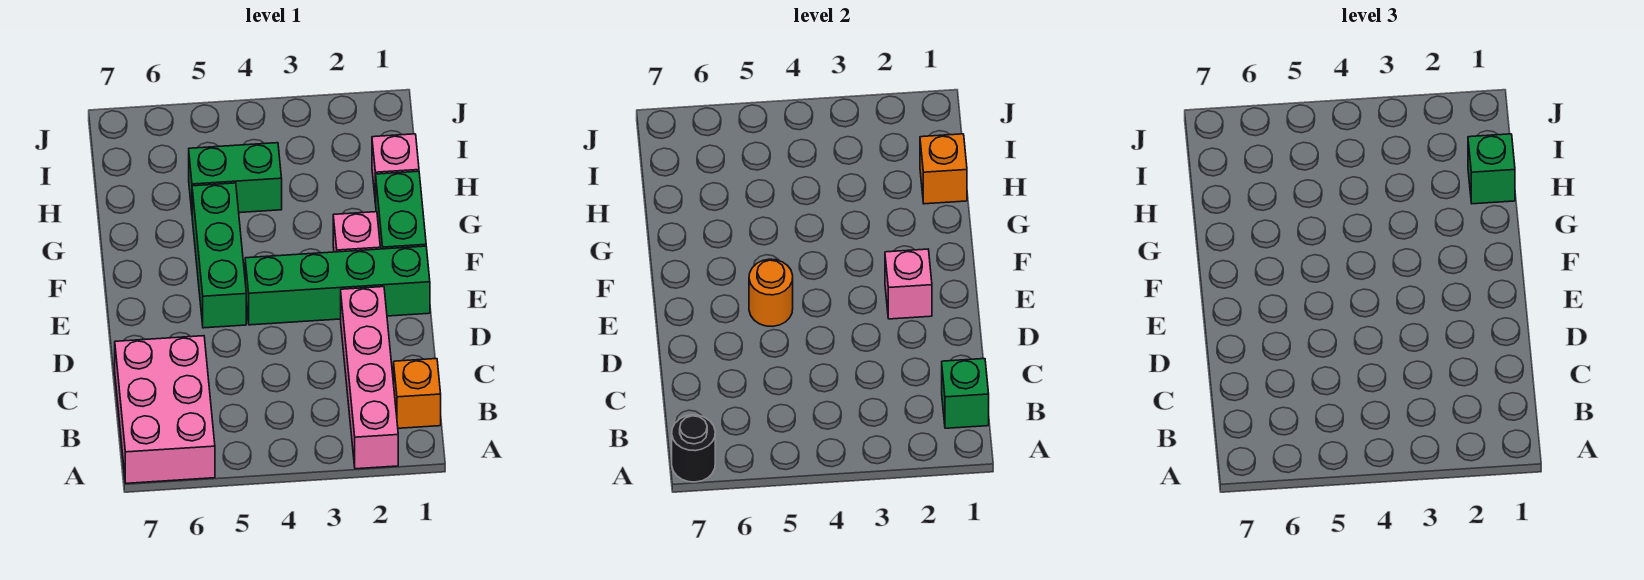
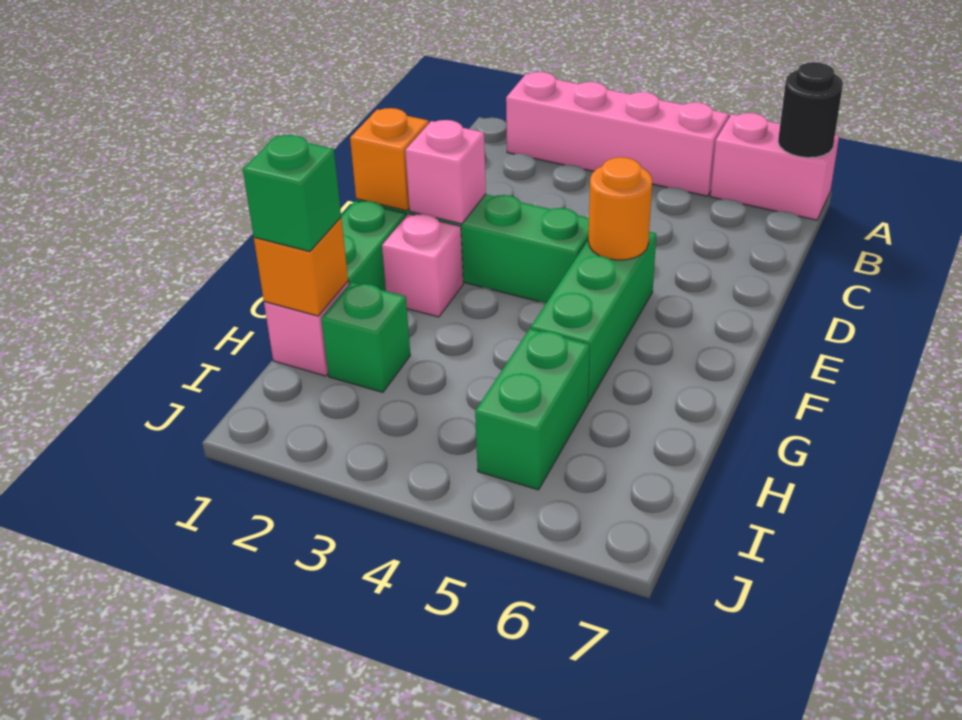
pink brick A2:D2 level 1 -> pink brick A2:A5 level 1
pink brick A6:C7 level 1 -> pink brick A6:A7 level 1
orange brick B1 level 1 -> orange brick E1 level 2
green brick B1 level 2 -> green brick H2 level 1
green brick H4:H5 level 1 -> green brick H5:I5 level 1

